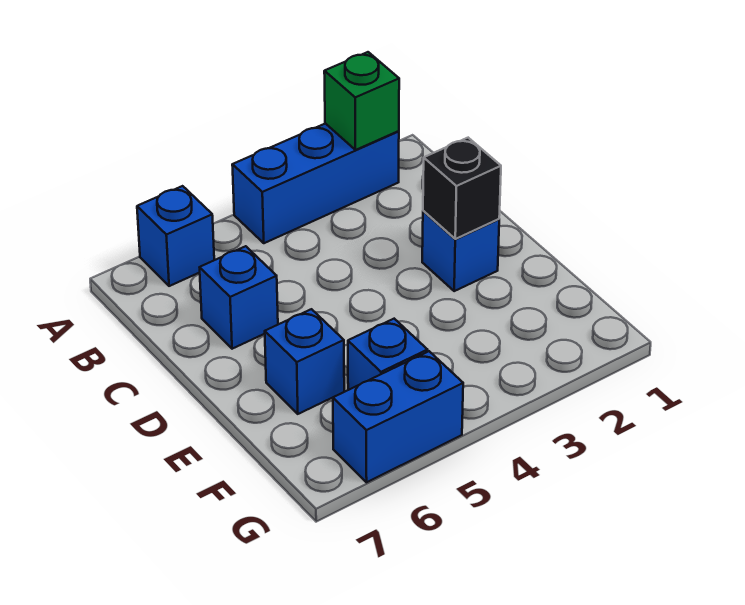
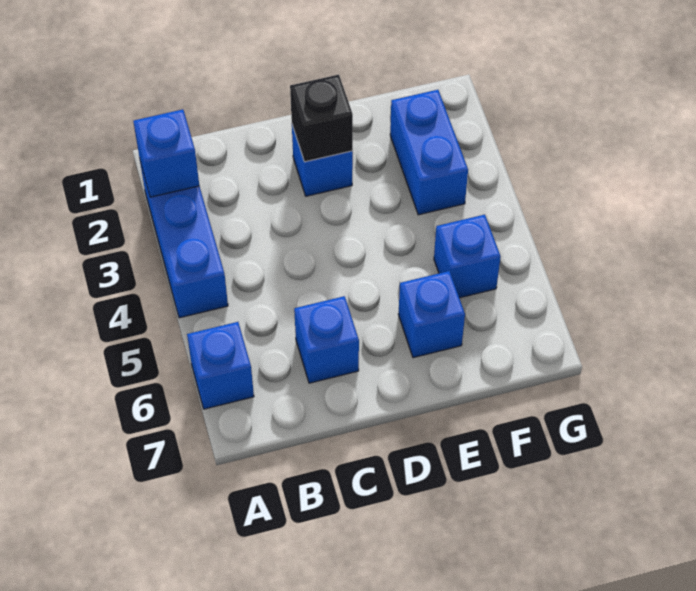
green brick A2 level 2 -> blue brick A2 level 2
blue brick G5:G6 level 1 -> blue brick F2:F3 level 1

